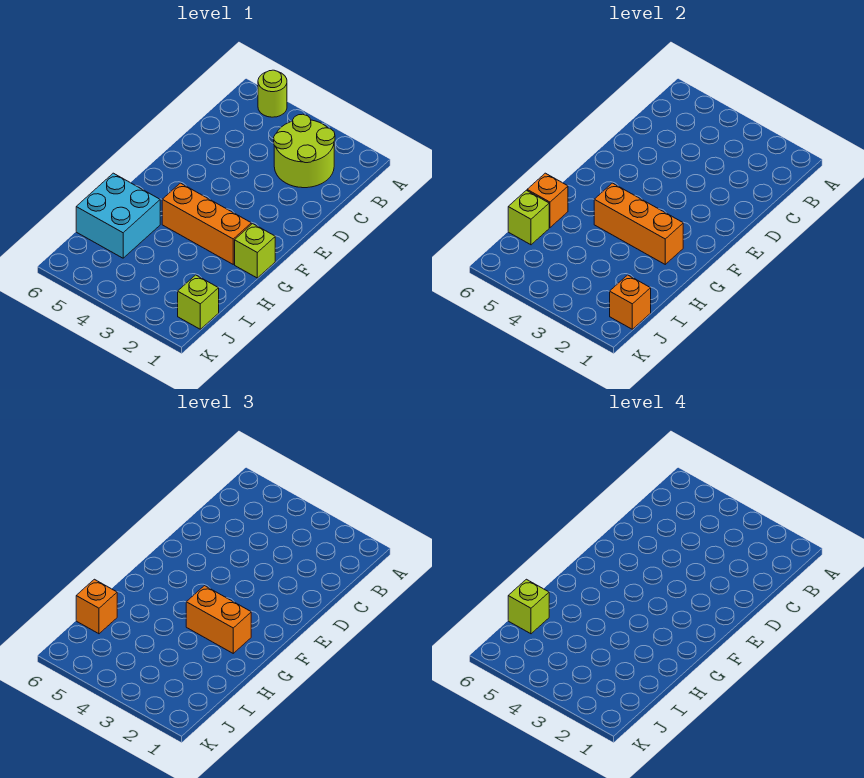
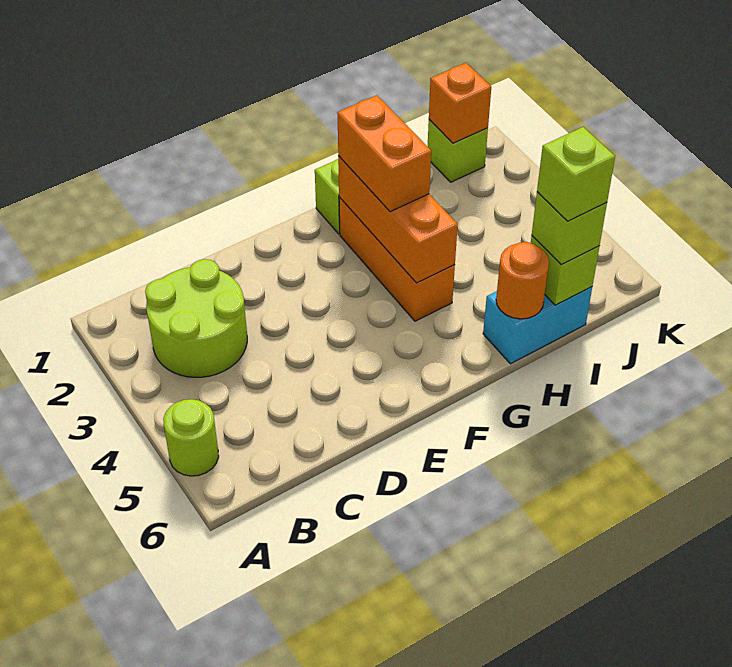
cyan brick H5:I6 level 1 -> cyan brick H6:I6 level 1
orange brick H6 level 2 -> orange round brick H6 level 2
orange brick I6 level 3 -> lime brick I6 level 3

